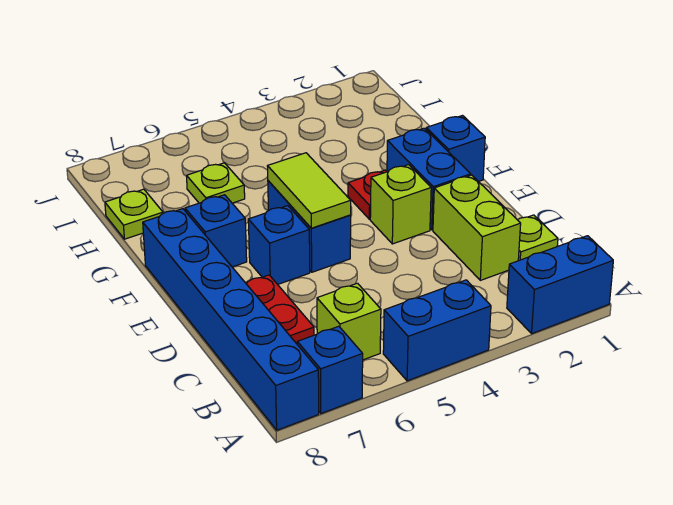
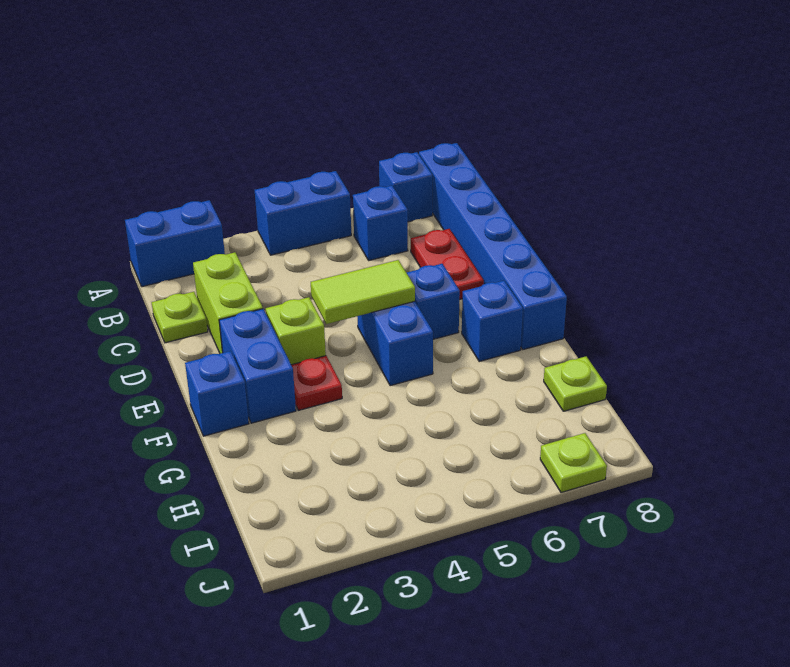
lime brick B6 level 1 -> blue brick B6 level 1
lime tile E5:F5 level 2 -> lime tile E4:E5 level 2
lime plate H6 level 1 -> lime plate J7 level 1

